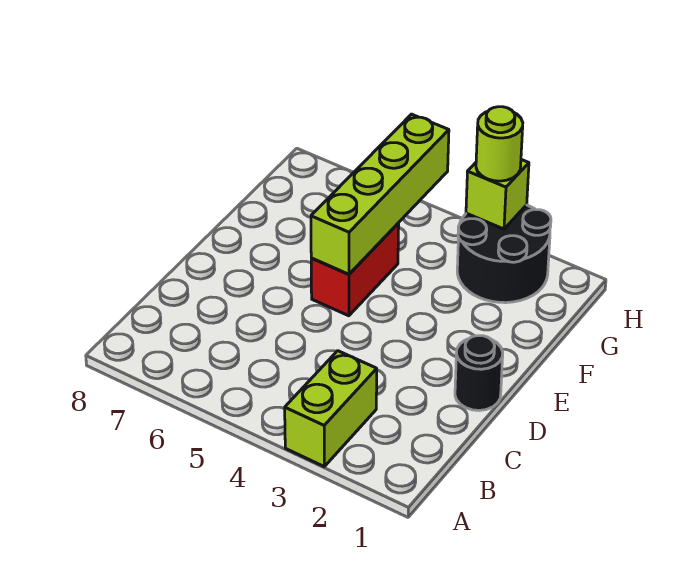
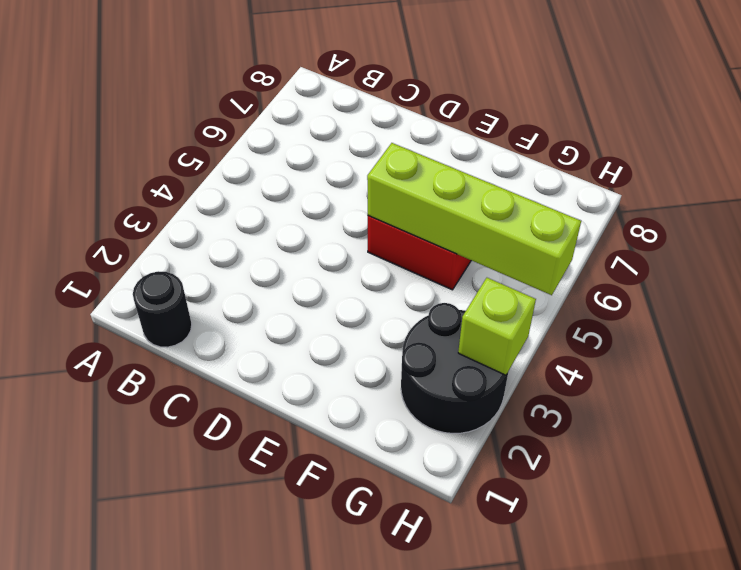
lime brick A3:B3 level 1 -> none
black round brick D1 level 1 -> black round brick B1 level 1
lime round brick H3 level 3 -> none

